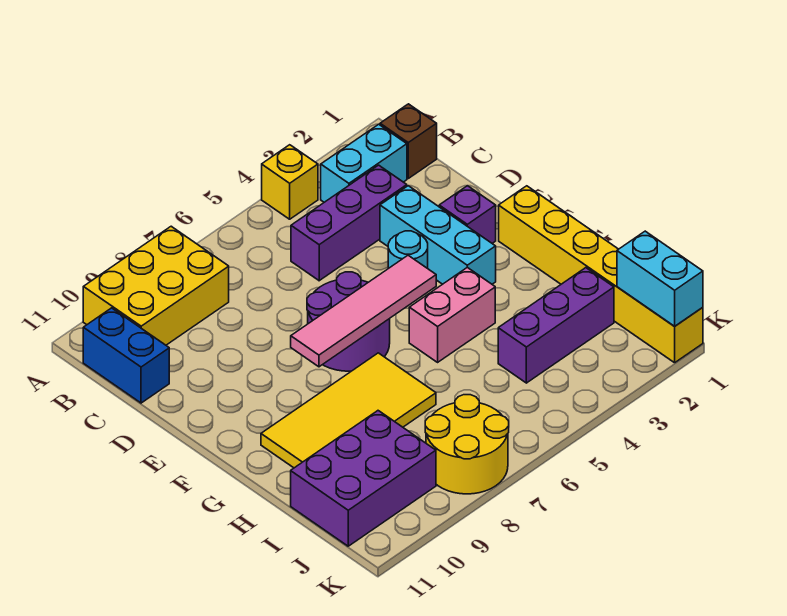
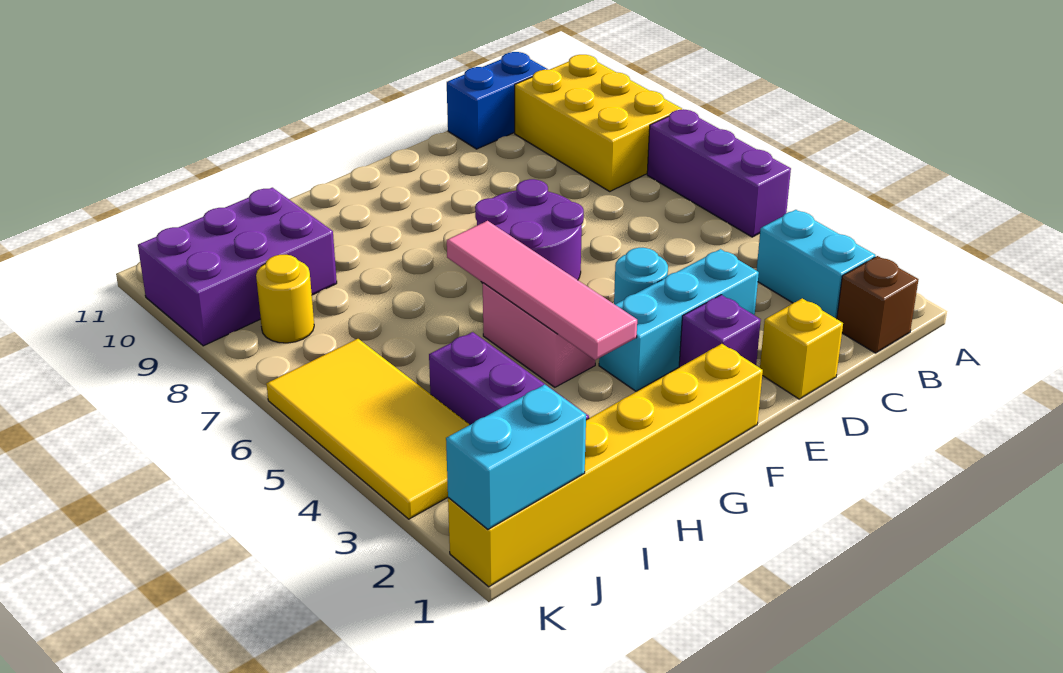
yellow brick A4 level 1 -> yellow brick D1 level 1
purple brick C3:C5 level 1 -> purple brick A5:A7 level 1
pink tile F5:F8 level 2 -> pink tile G3:G6 level 2
yellow tile G7:H10 level 1 -> yellow tile J3:K6 level 1
purple brick I9:J11 level 1 -> purple brick I9:K10 level 1
yellow round brick J7:K8 level 1 -> yellow round brick J8 level 1

